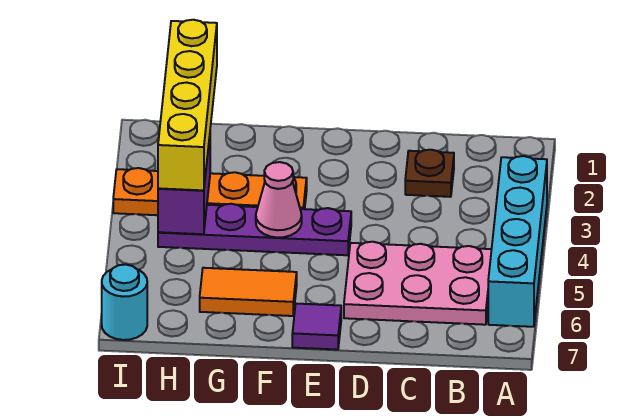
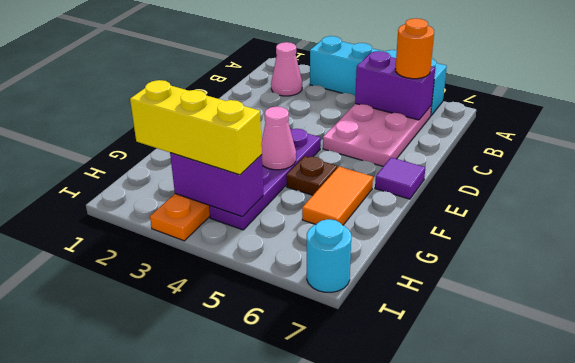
none -> pink cone B2 level 1
none -> purple brick B5:B6 level 2
none -> orange round brick B6 level 3
brown plate C2 level 1 -> brown plate F5 level 1
yellow brick H1:H4 level 3 -> yellow brick H2:H4 level 3

